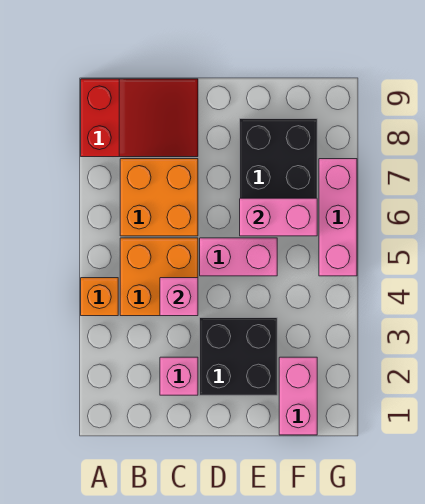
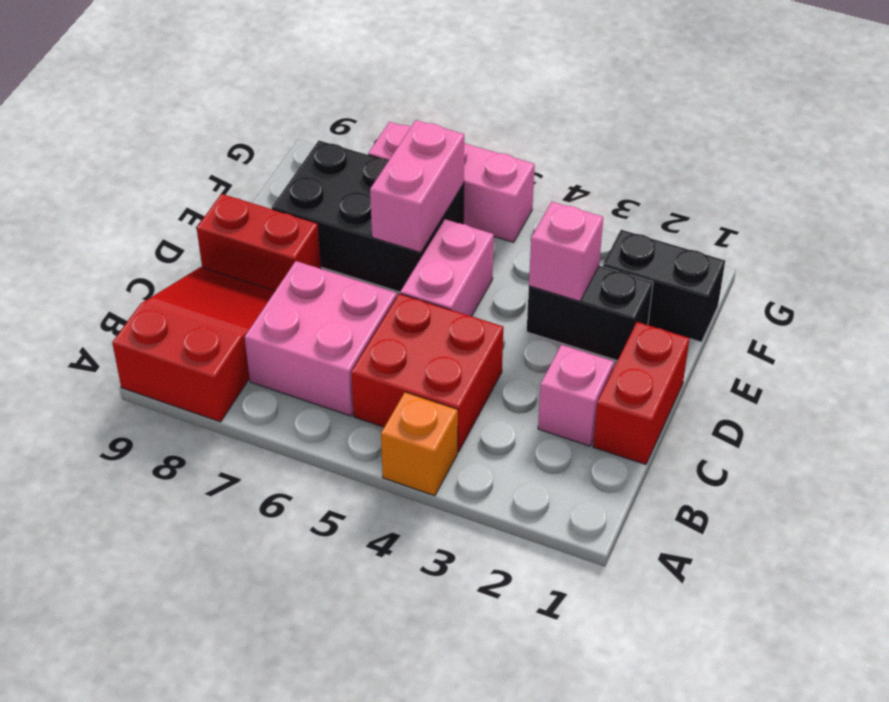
orange brick B4:C5 level 1 -> red brick B4:C5 level 1
orange brick B6:C7 level 1 -> pink brick B6:C7 level 1
none -> red brick C1:D1 level 1
pink brick C4 level 2 -> pink brick E3 level 2
black brick D2:E3 level 1 -> black brick E2:E3 level 1
none -> red brick D8:D9 level 1
pink brick F1:F2 level 1 -> black brick F1:F2 level 1

